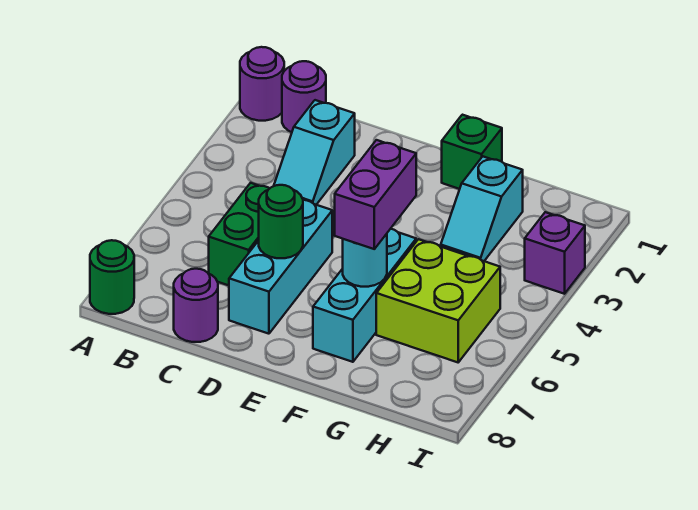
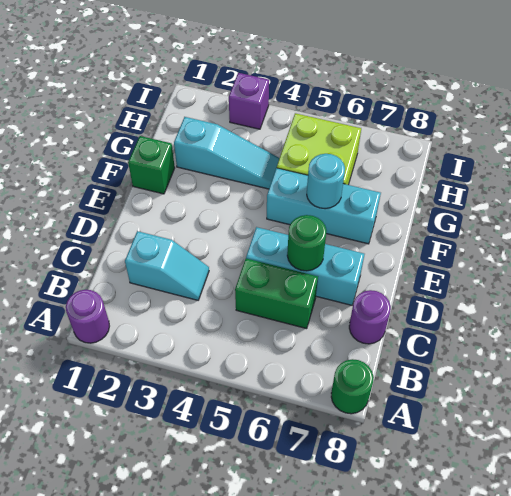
purple round brick B1 level 1 -> none
purple brick F5:F6 level 3 -> none
cyan slope G2:G3 level 1 top 2 -> cyan slope G2:G4 level 1 top 2

